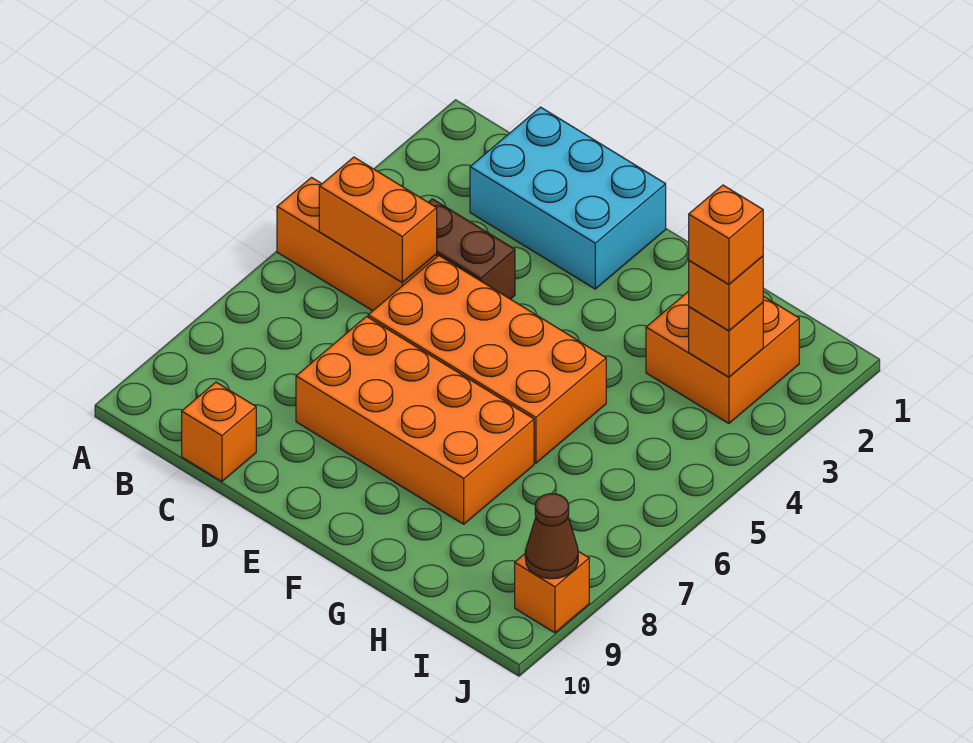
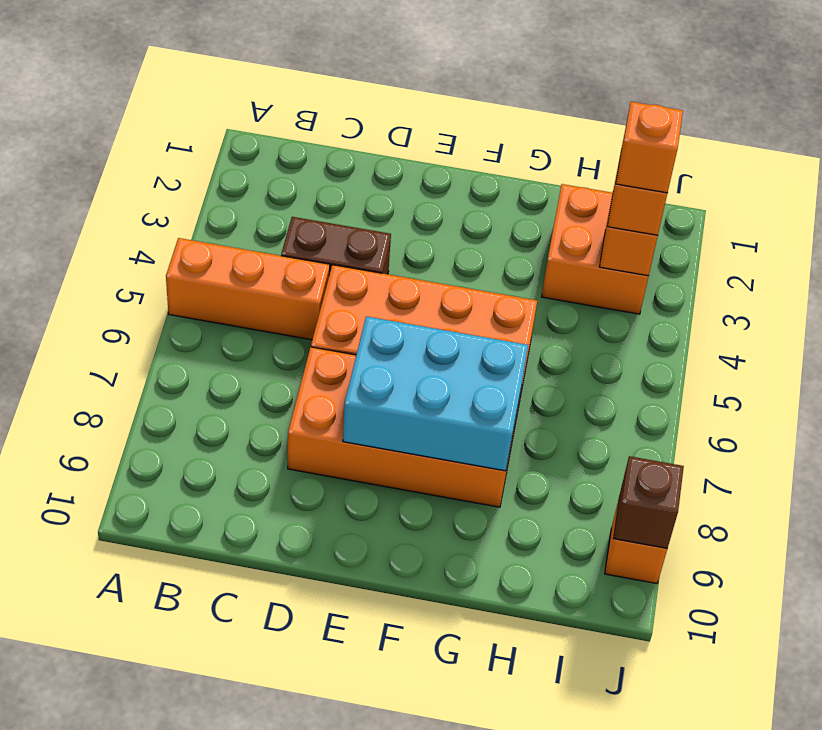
orange brick B5:C5 level 2 -> none
cyan brick C1:E2 level 1 -> cyan brick E7:G8 level 2
orange brick C10 level 1 -> none
brown cone J9 level 2 -> brown brick J9 level 2

